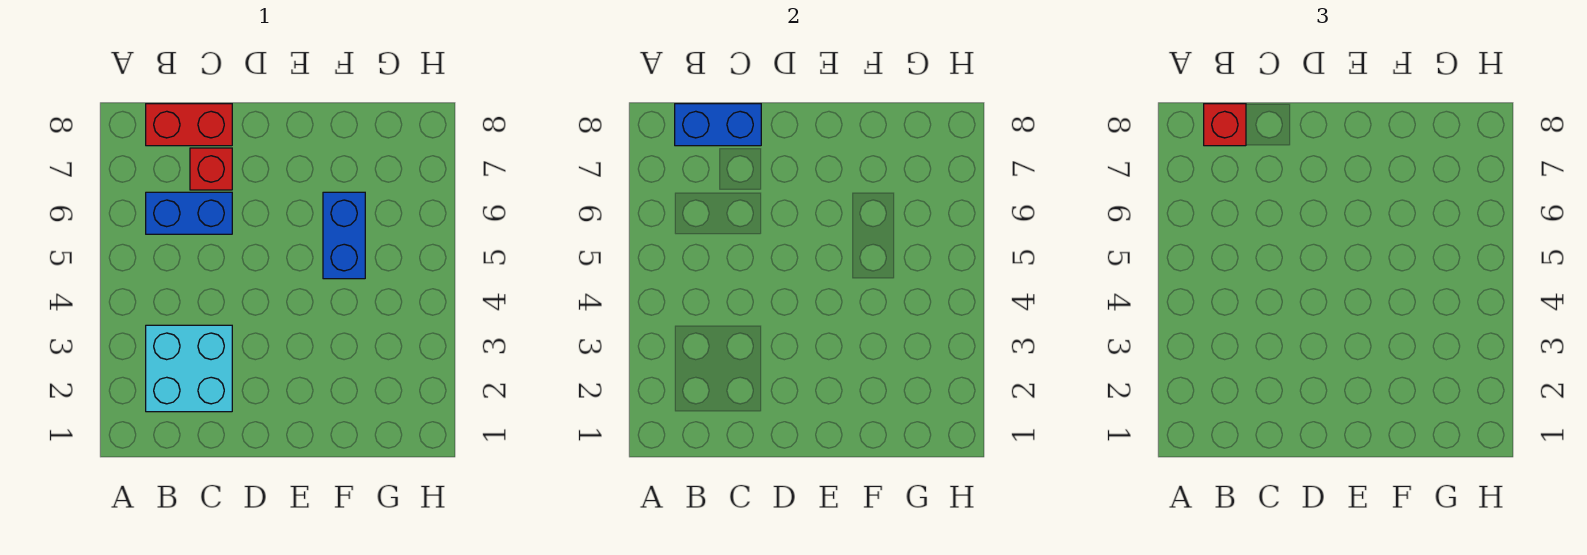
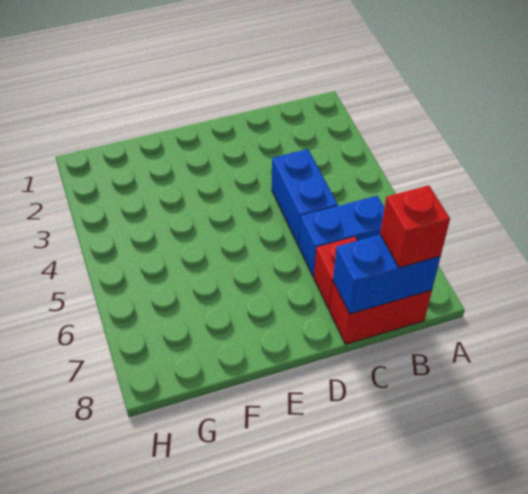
cyan brick B2:C3 level 1 -> none
blue brick F5:F6 level 1 -> blue brick C4:C5 level 1

